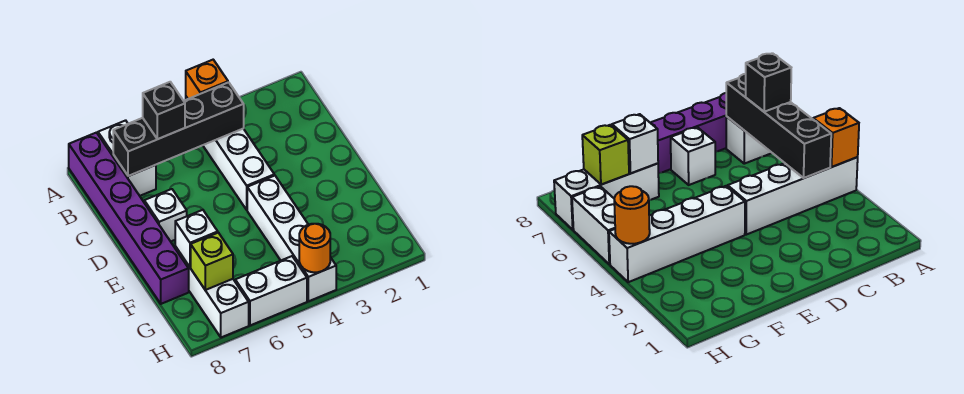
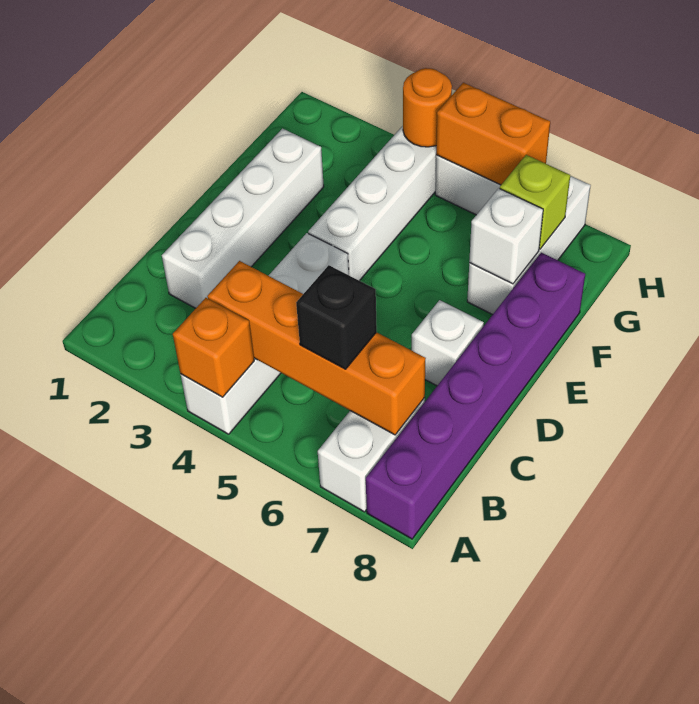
black brick B4:B7 level 2 -> orange brick B4:B7 level 2
none -> white brick C2:F2 level 1
none -> orange brick H5:H6 level 2

